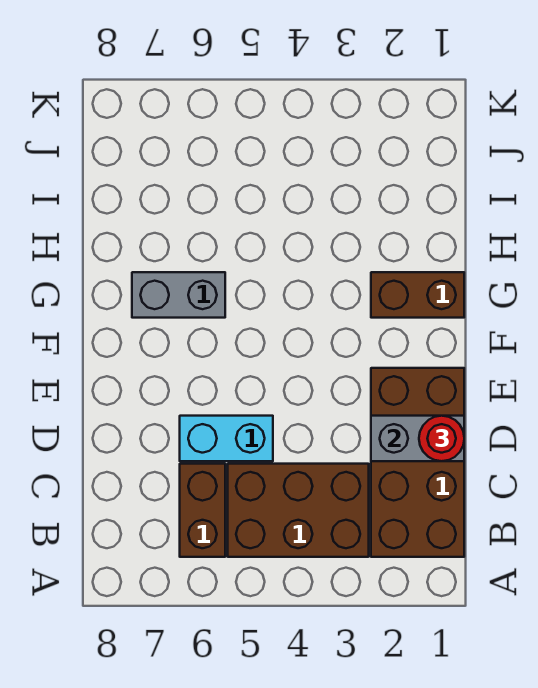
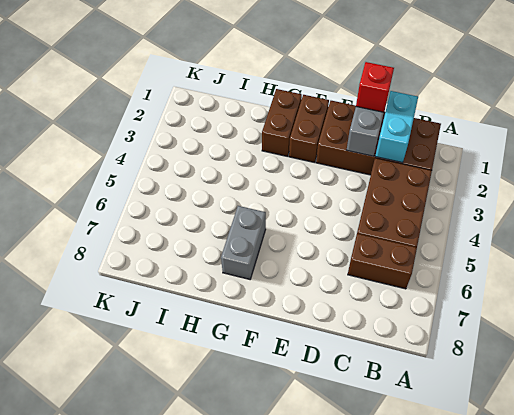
red round brick D1 level 3 -> red brick D1 level 3
cyan brick D5:D6 level 1 -> cyan brick C1:C2 level 2
none -> brown brick F1:F2 level 1

